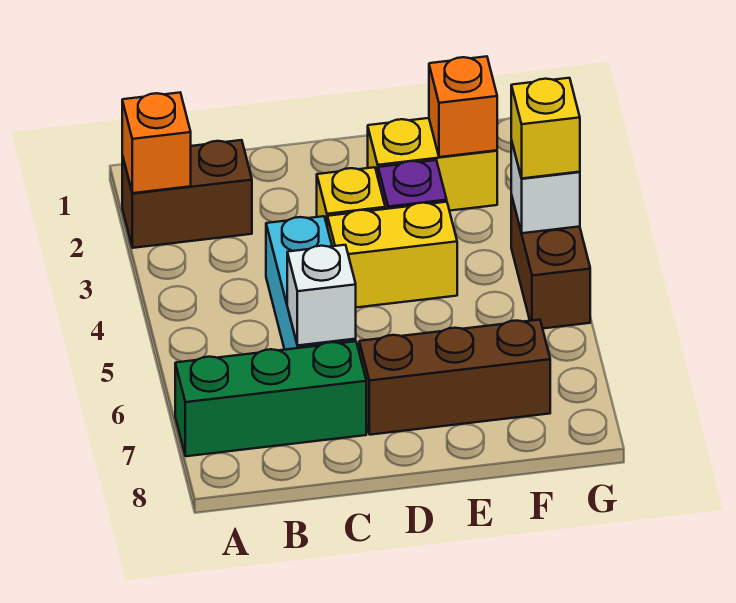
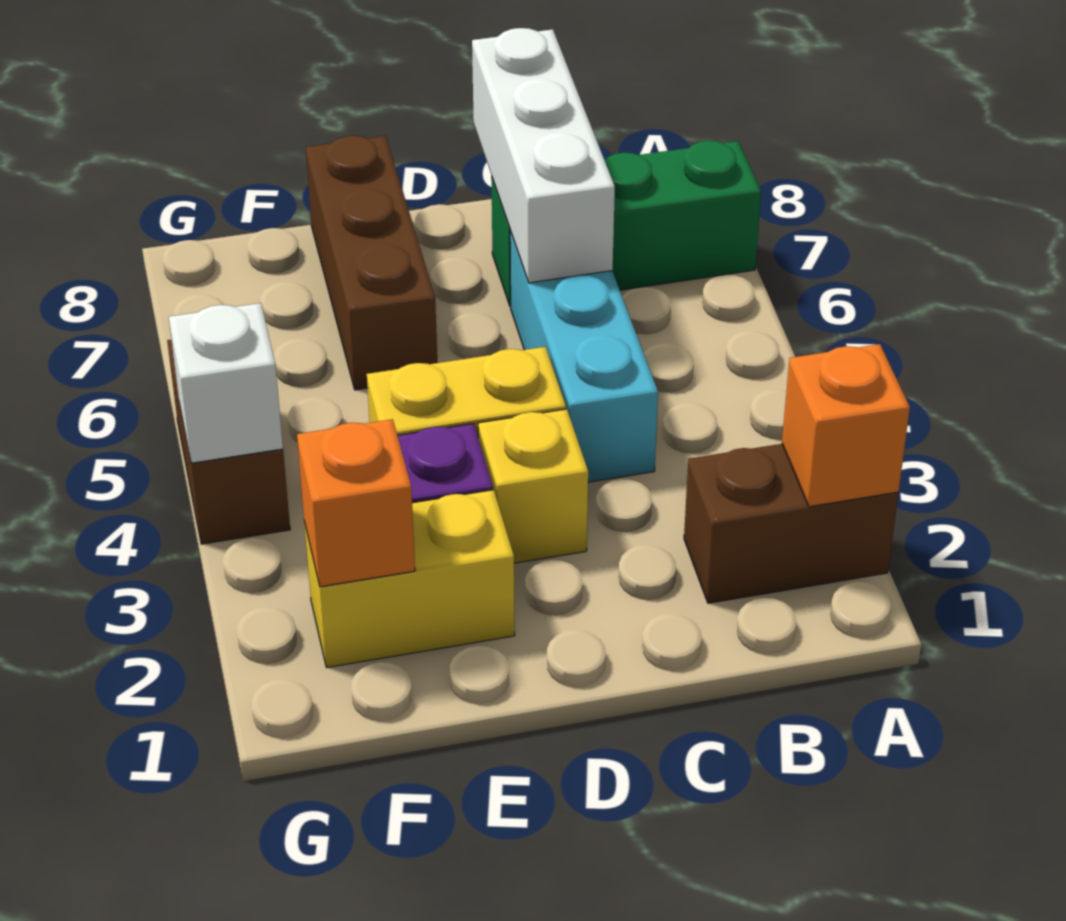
white brick C6 level 2 -> white brick C6:C8 level 2
brown brick D7:F7 level 1 -> brown brick E6:E8 level 1
yellow brick G4 level 3 -> none

